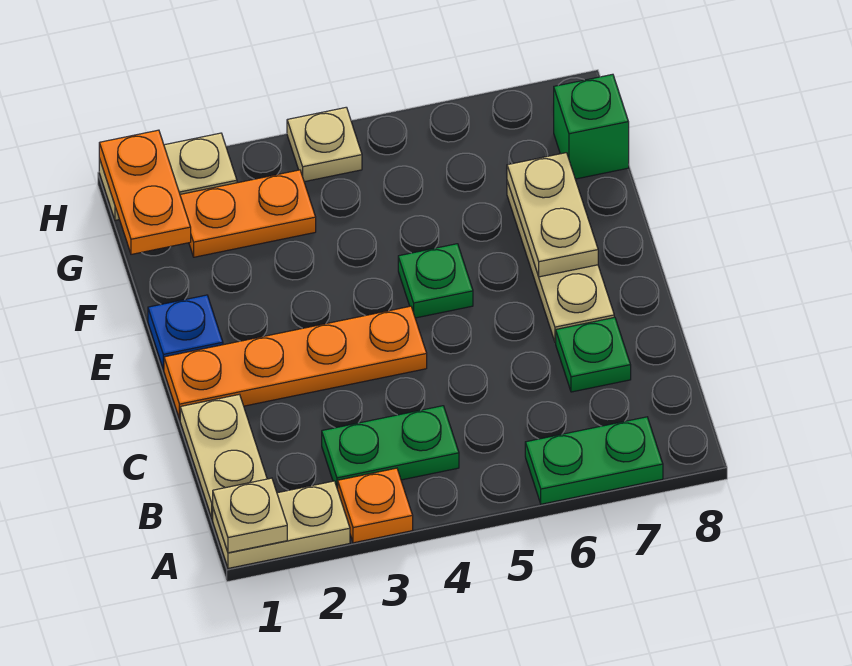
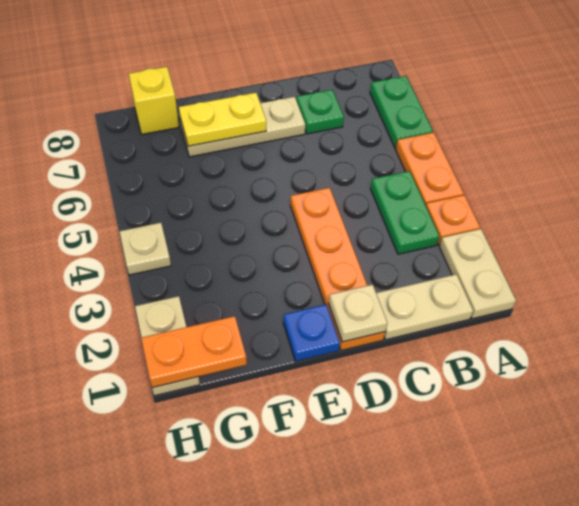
tan plate A1 level 2 -> tan plate D1 level 2
green plate E5 level 1 -> none
tan plate E7:F7 level 2 -> yellow plate E7:F7 level 2
orange plate G2:G3 level 1 -> orange plate A4:A5 level 1
green brick G8 level 1 -> yellow brick G8 level 1

